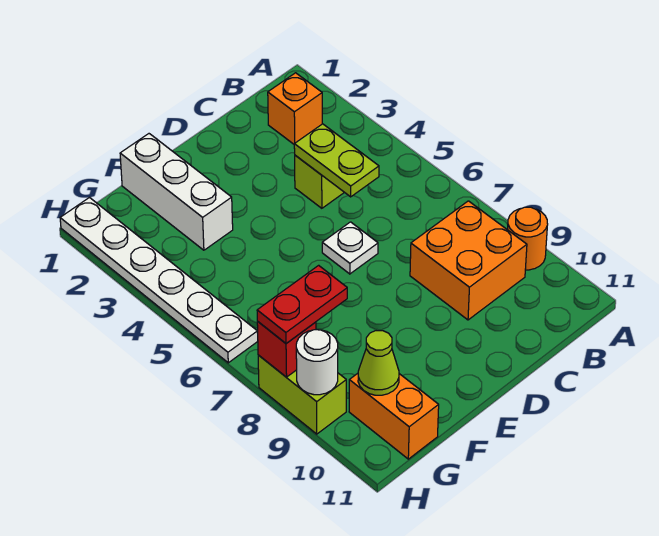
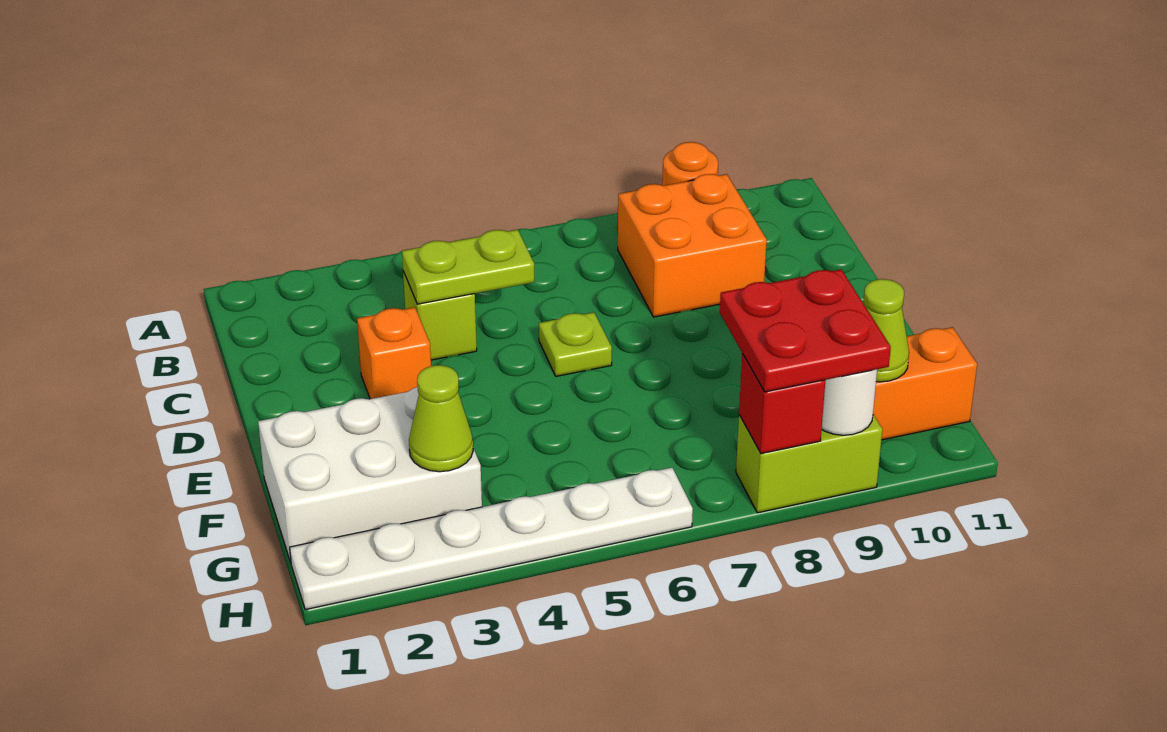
orange brick B2 level 1 -> orange brick D3 level 1
white plate D6 level 1 -> lime plate D6 level 1
white brick F1:F3 level 1 -> white brick F1:G3 level 1
none -> lime cone G3 level 2
red plate G8:H8 level 3 -> red plate G8:H9 level 3

